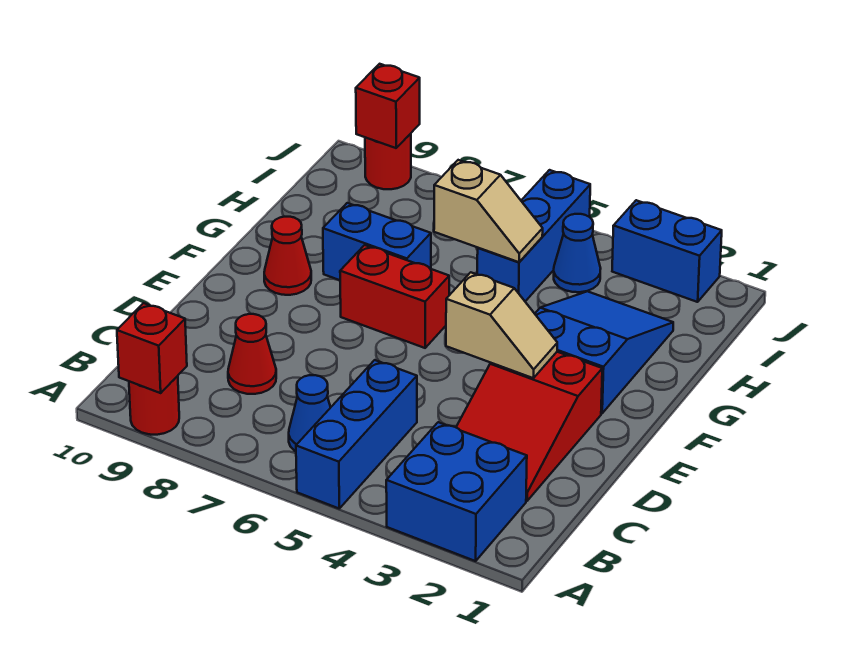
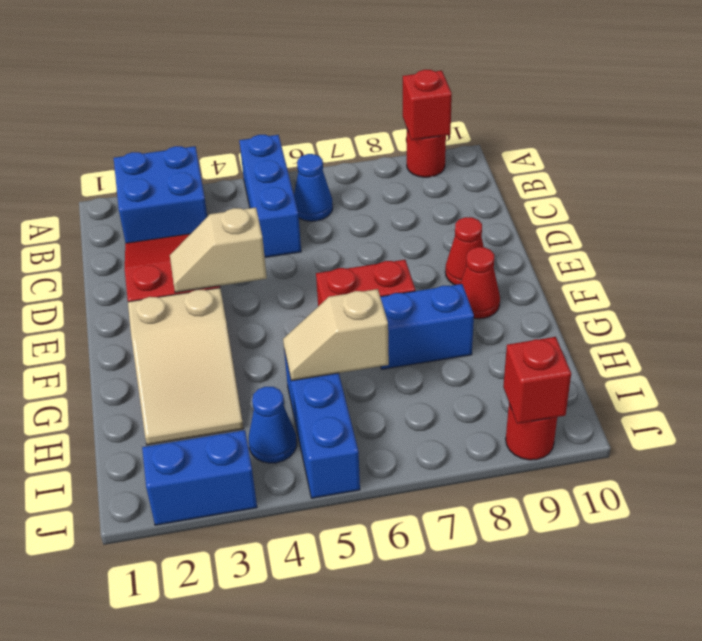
red cone C8 level 1 -> red cone E9 level 1
blue slope F2:H3 level 1 top F -> tan slope F2:H3 level 1 top F

